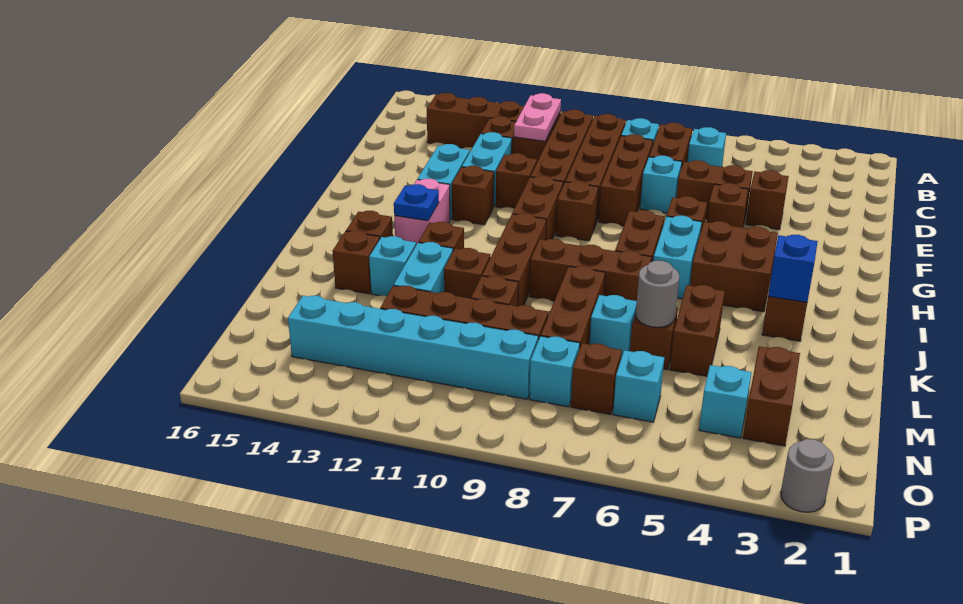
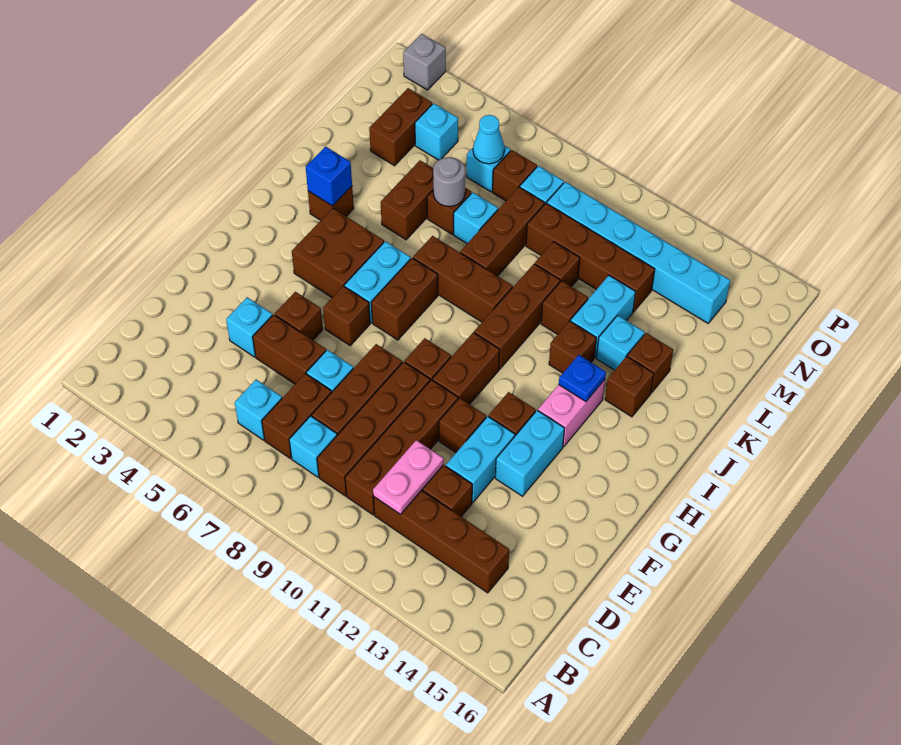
brown brick E4 level 1 -> cyan brick E4 level 1
none -> cyan cone N6 level 2
grey round brick P2 level 1 -> grey brick P2 level 1

